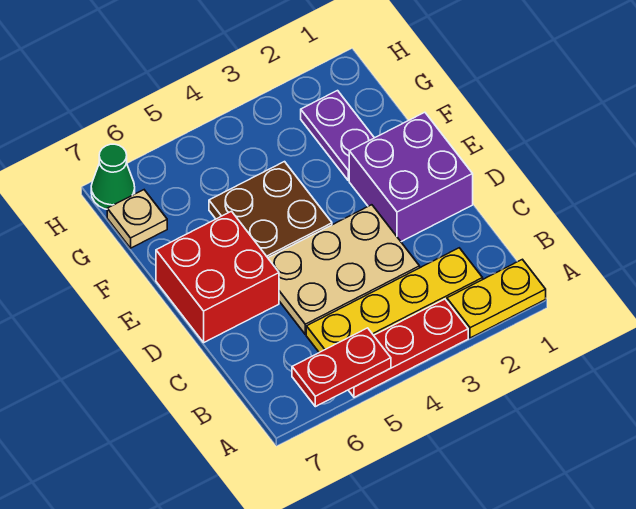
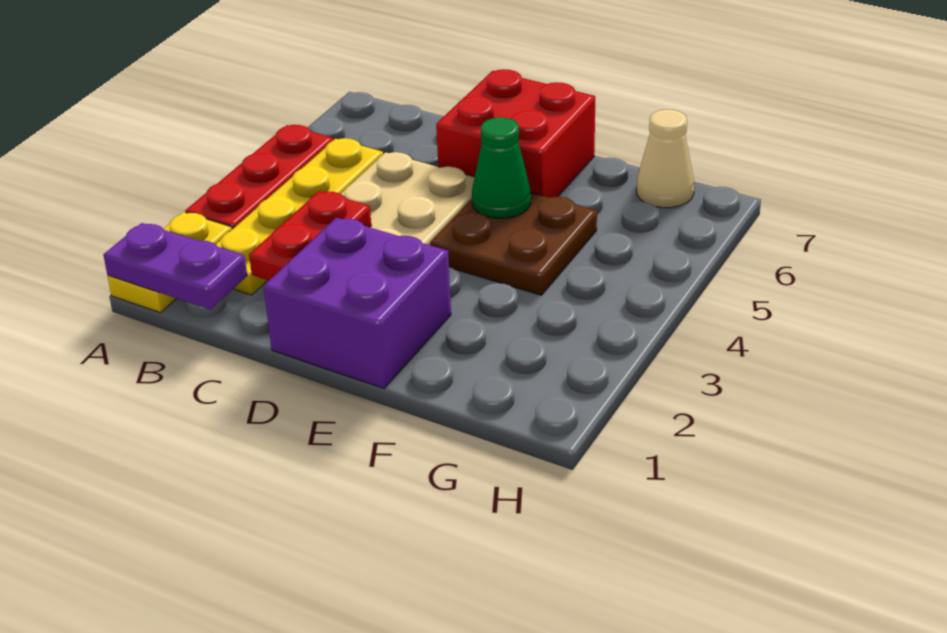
red plate A5:A6 level 2 -> red plate C2:C3 level 2
purple plate F2:G2 level 1 -> purple plate A1:B1 level 2
tan plate G7 level 1 -> tan cone G7 level 1
green cone H7 level 1 -> green cone E5 level 2

